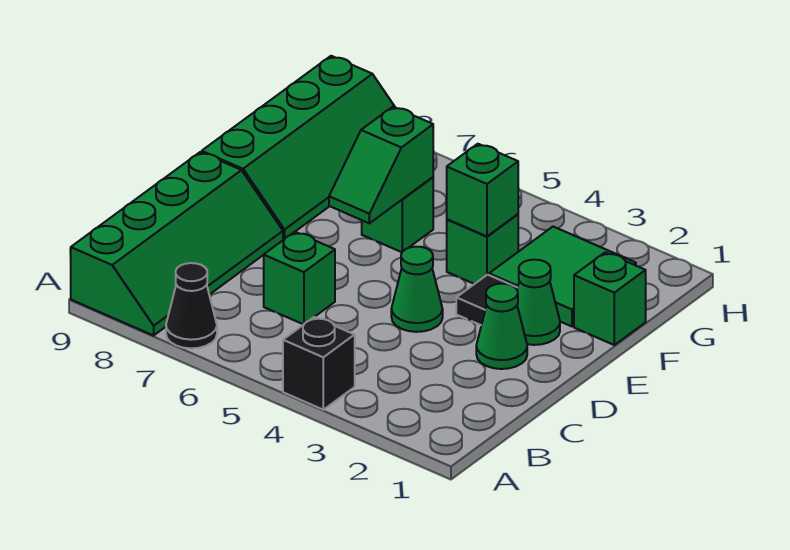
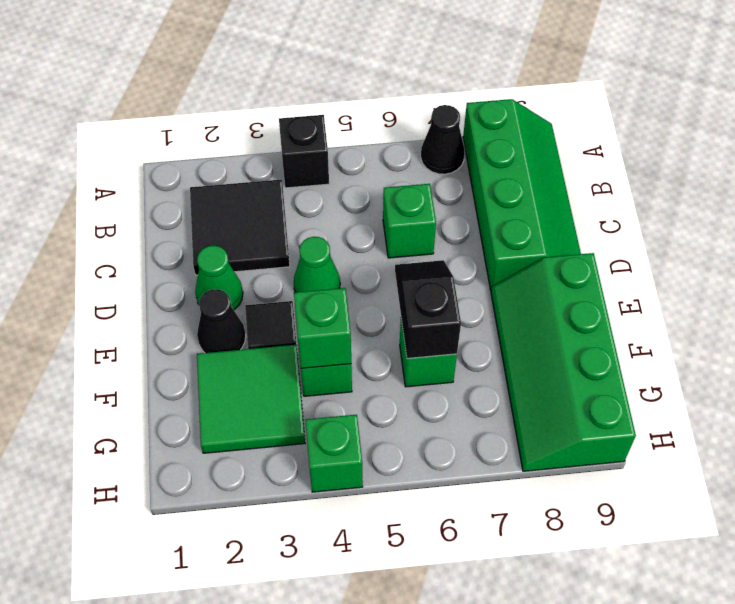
green slope A8:D9 level 1 top 9 -> green slope A8:D9 level 1 top 8
none -> black tile B2:C3 level 1
green cone E2 level 1 -> black cone E2 level 1
green slope E6:F6 level 2 top F -> black slope E6:F6 level 2 top F
green brick F1 level 1 -> green brick H4 level 1

